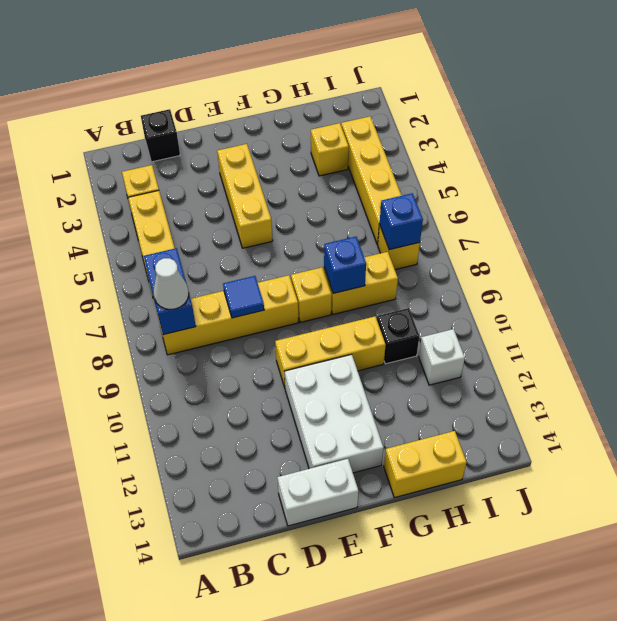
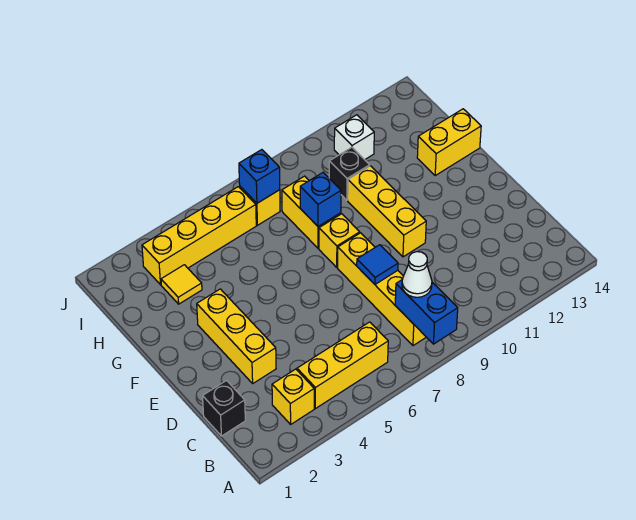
blue brick B7:B8 level 2 -> blue brick A8:B8 level 2
white brick D14:E14 level 1 -> none
yellow brick E3:E5 level 1 -> yellow brick D3:F3 level 1
white brick E11:F13 level 1 -> none
yellow brick G14:H14 level 1 -> yellow brick G13:G14 level 1
yellow brick H3 level 1 -> yellow tile H3 level 1

